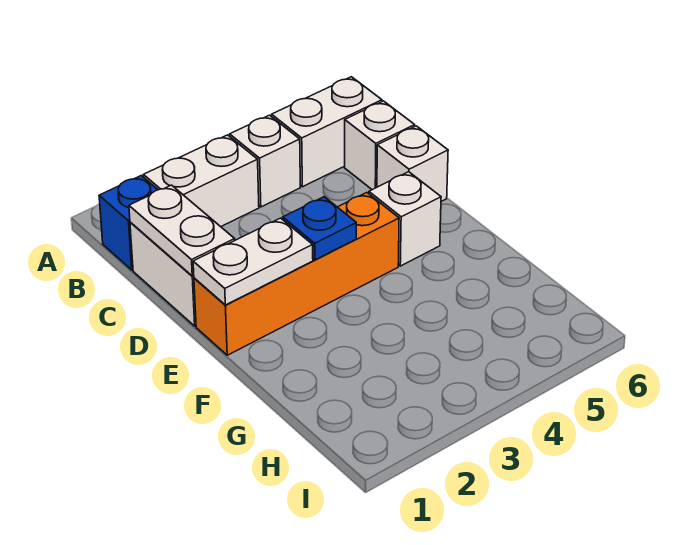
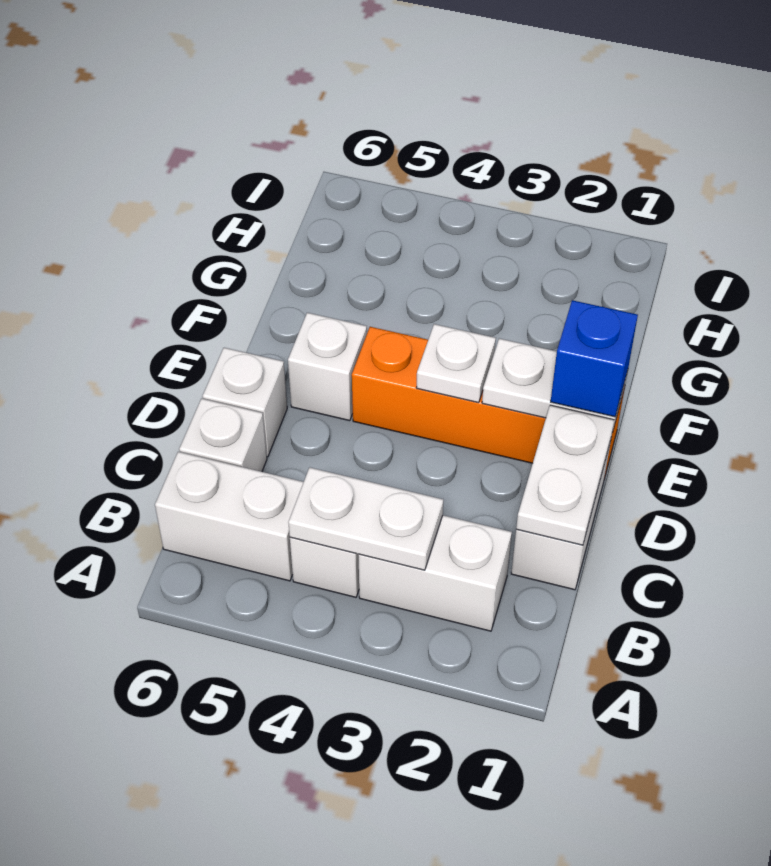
blue brick B1 level 1 -> blue brick E1 level 3
none -> white plate B3:B4 level 2
blue plate E3 level 2 -> white plate E3 level 2

